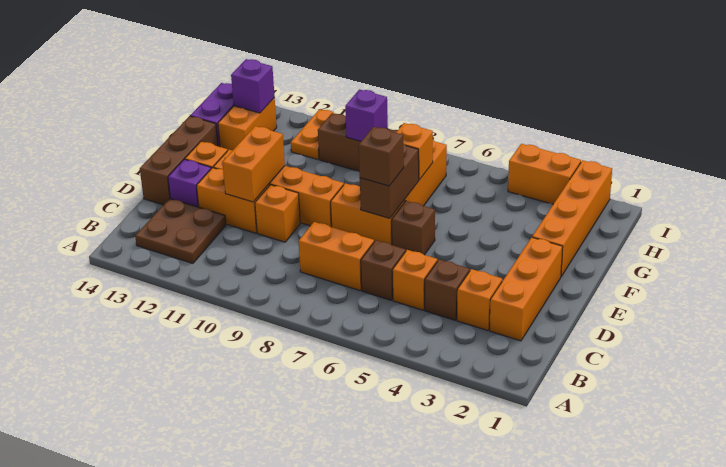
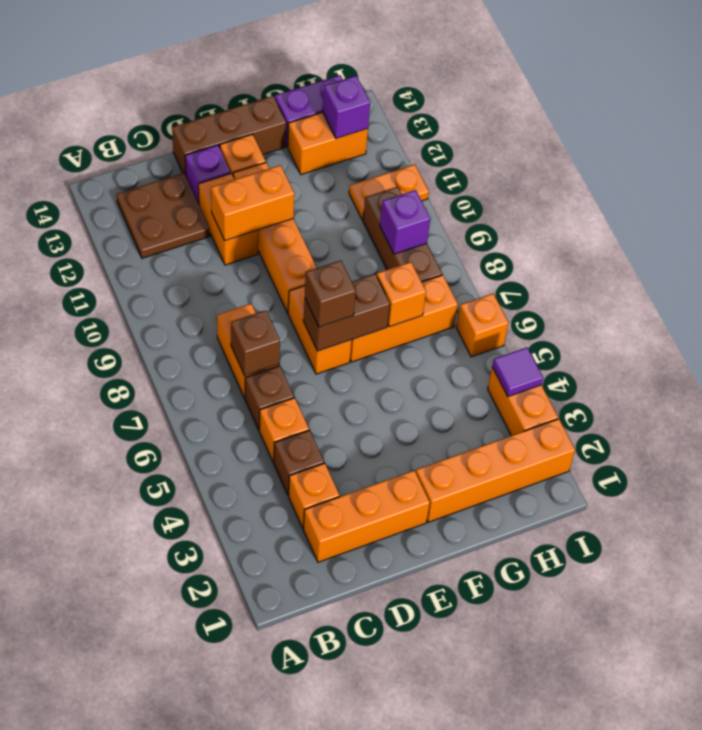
orange brick D10 level 1 -> orange brick I6 level 1
brown brick E6 level 1 -> brown brick C7 level 2
none -> purple tile I4 level 2

